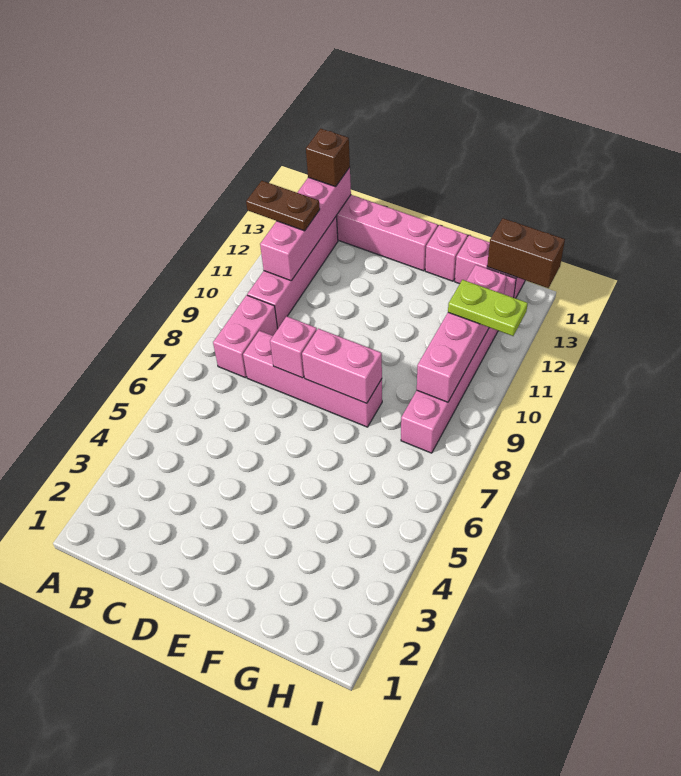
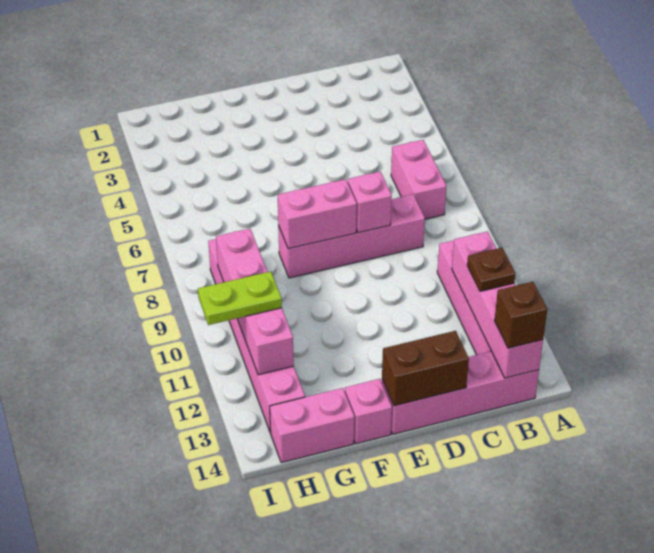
brown plate A12:B12 level 3 -> brown plate B12 level 3
pink brick B8:B9 level 1 -> pink brick B6:B7 level 1
brown brick H14:I14 level 2 -> brown brick D14:E14 level 2

